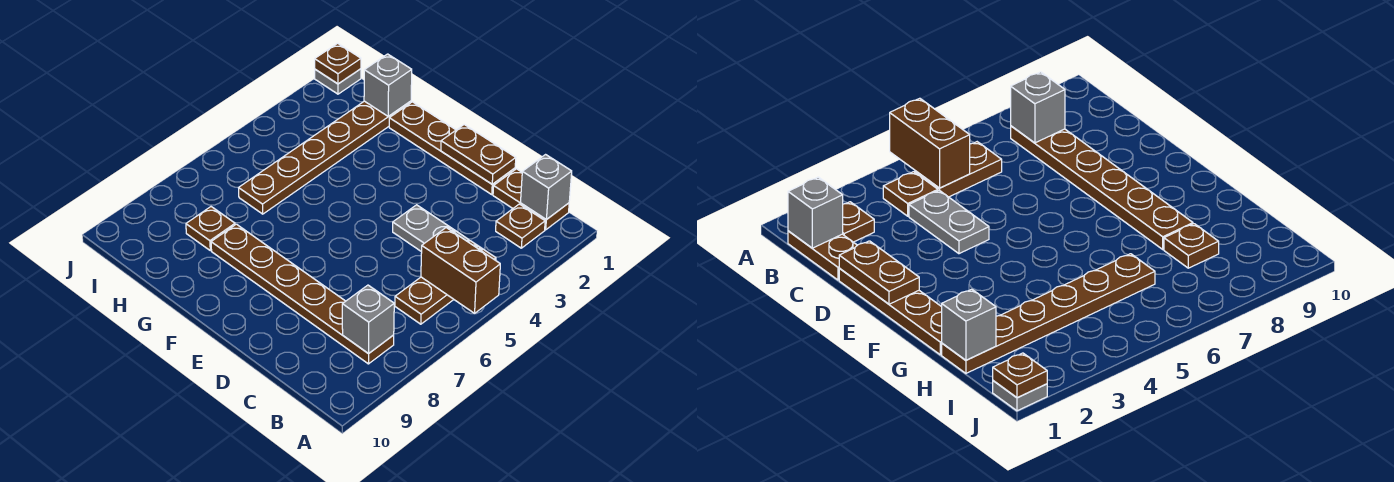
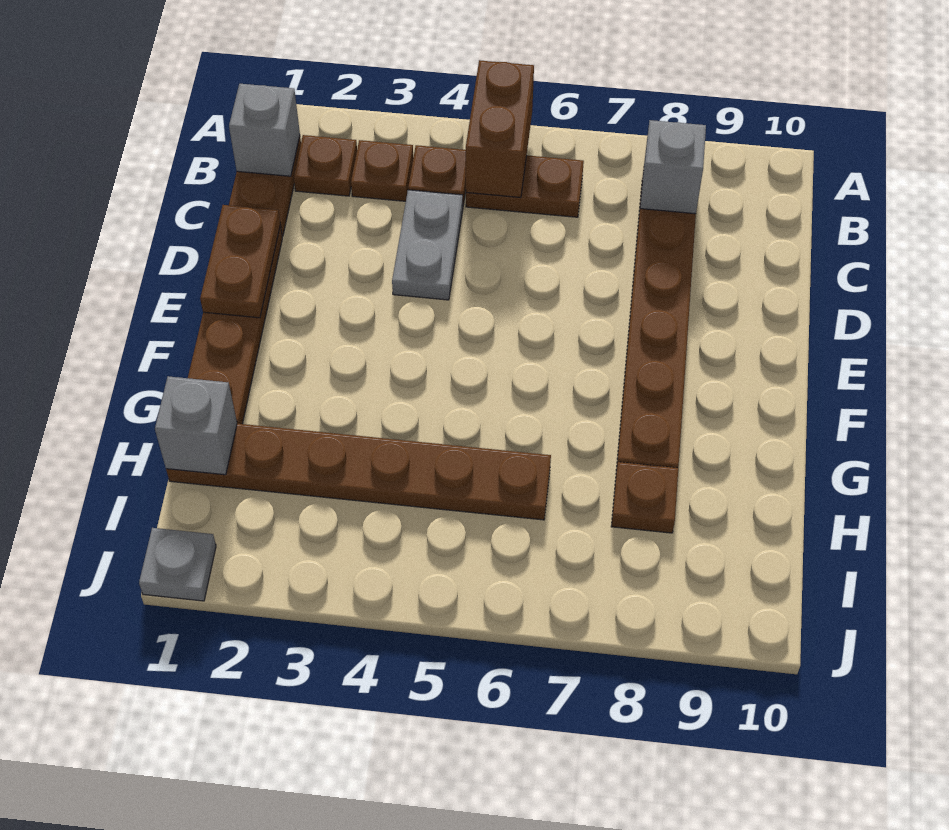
brown plate J1 level 2 -> brown plate B3 level 1

